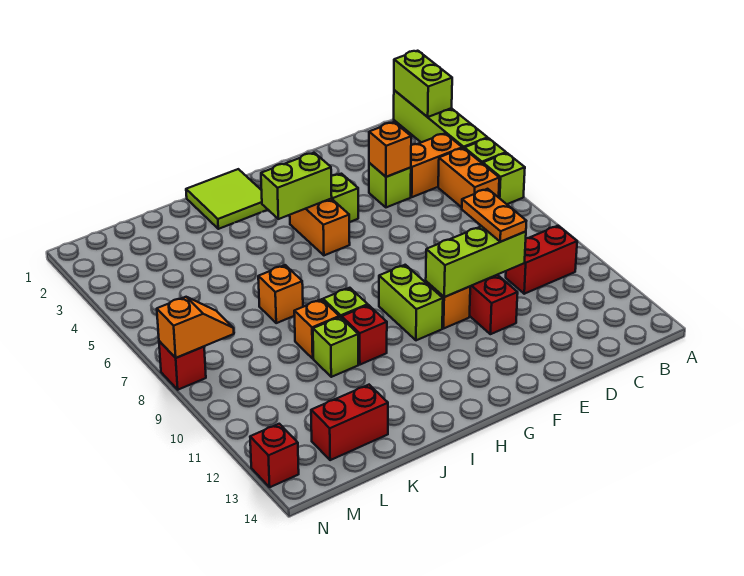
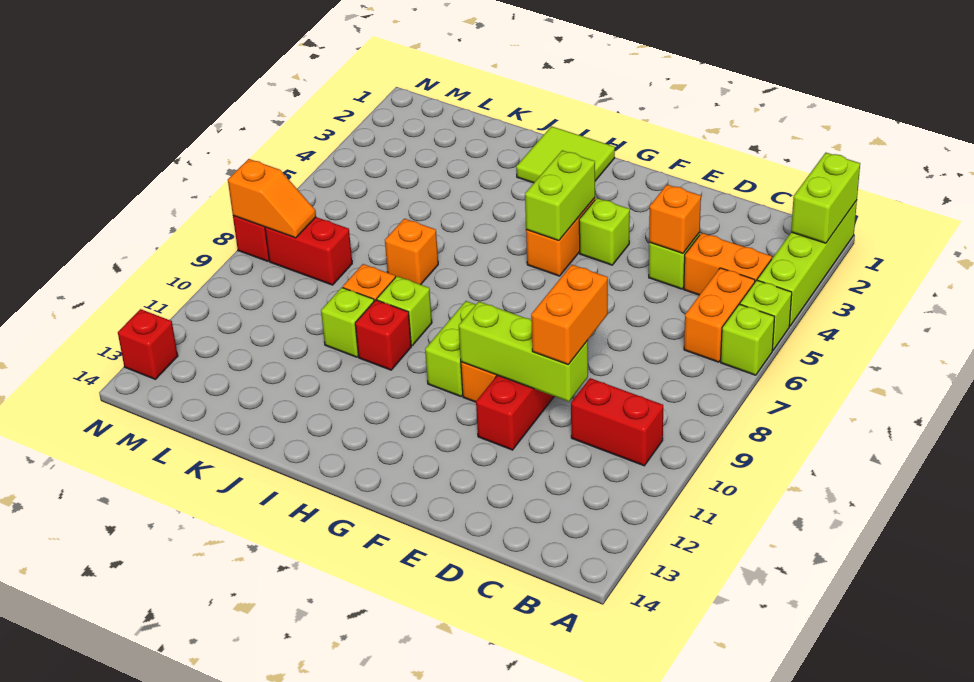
orange plate D9:D10 level 3 -> orange brick D9:D10 level 3
lime brick G4:H4 level 2 -> lime brick G4:G5 level 2
red brick K13:L13 level 1 -> red brick L8:M8 level 1

